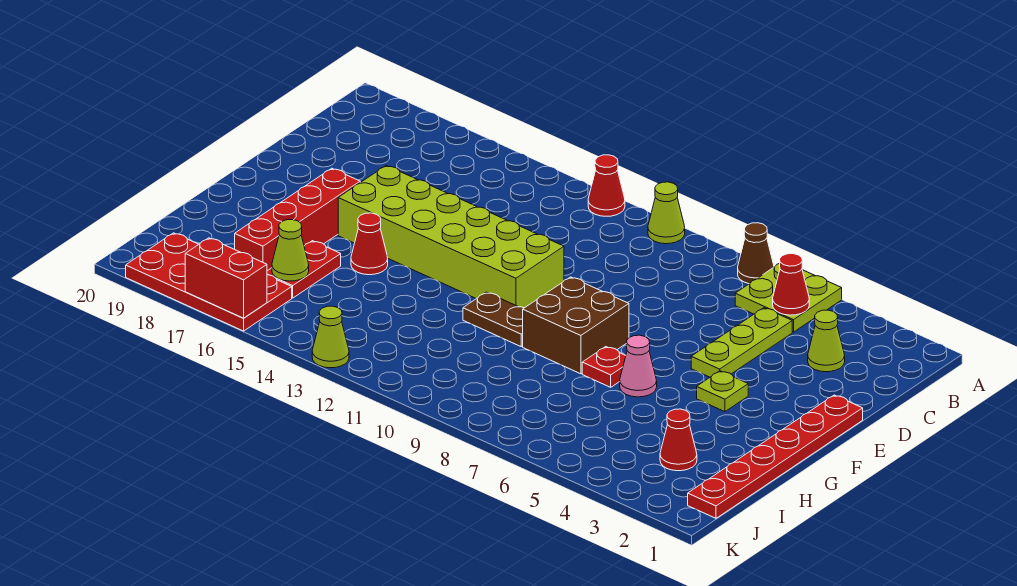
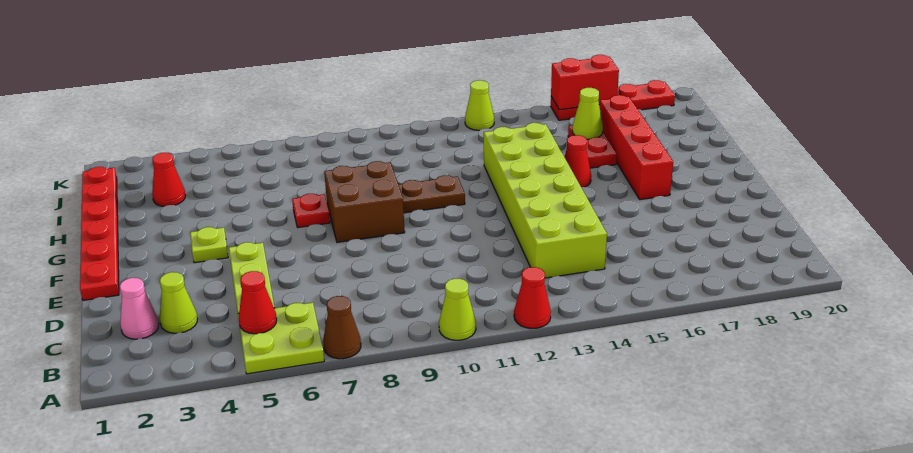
lime brick E11:F16 level 1 -> lime brick C13:H14 level 1
pink cone G6 level 1 -> pink cone C2 level 1
red plate J16:K19 level 1 -> red plate K16:K19 level 1

